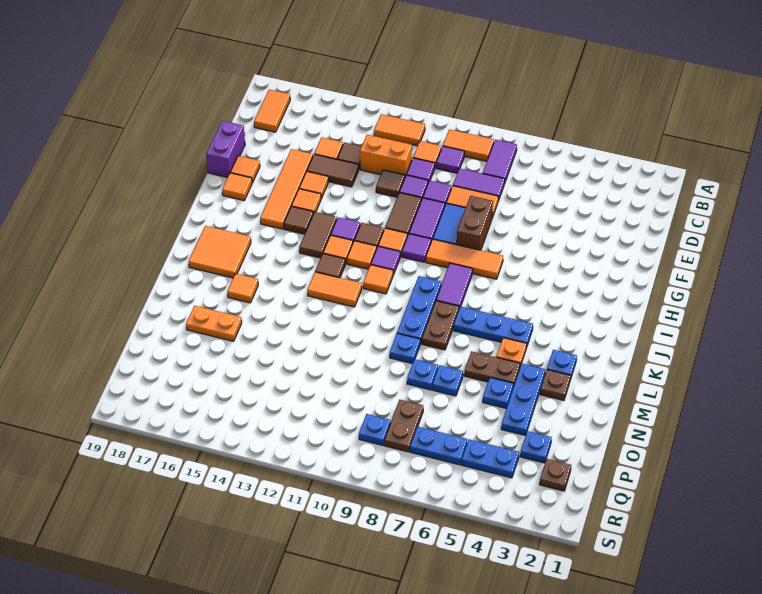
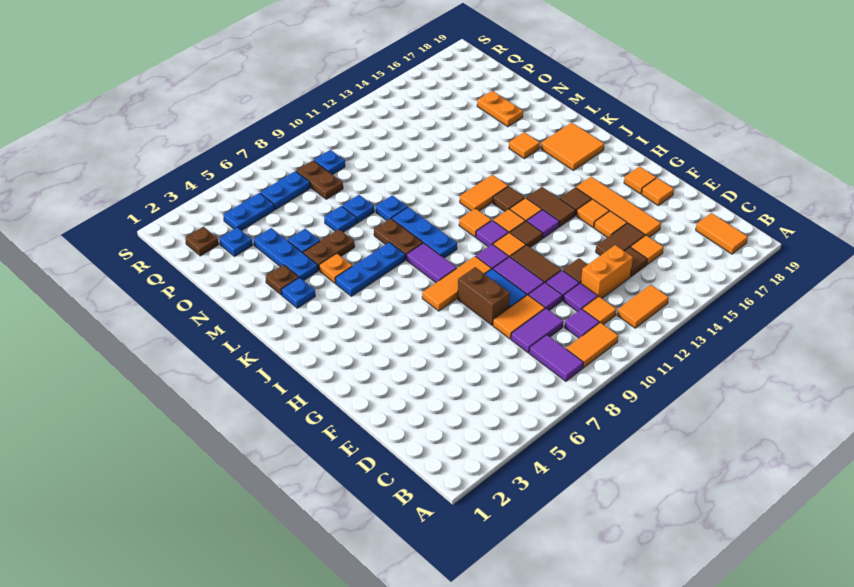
purple brick E19:F19 level 1 -> none
orange plate N16:N17 level 1 -> orange plate N17:O17 level 1

